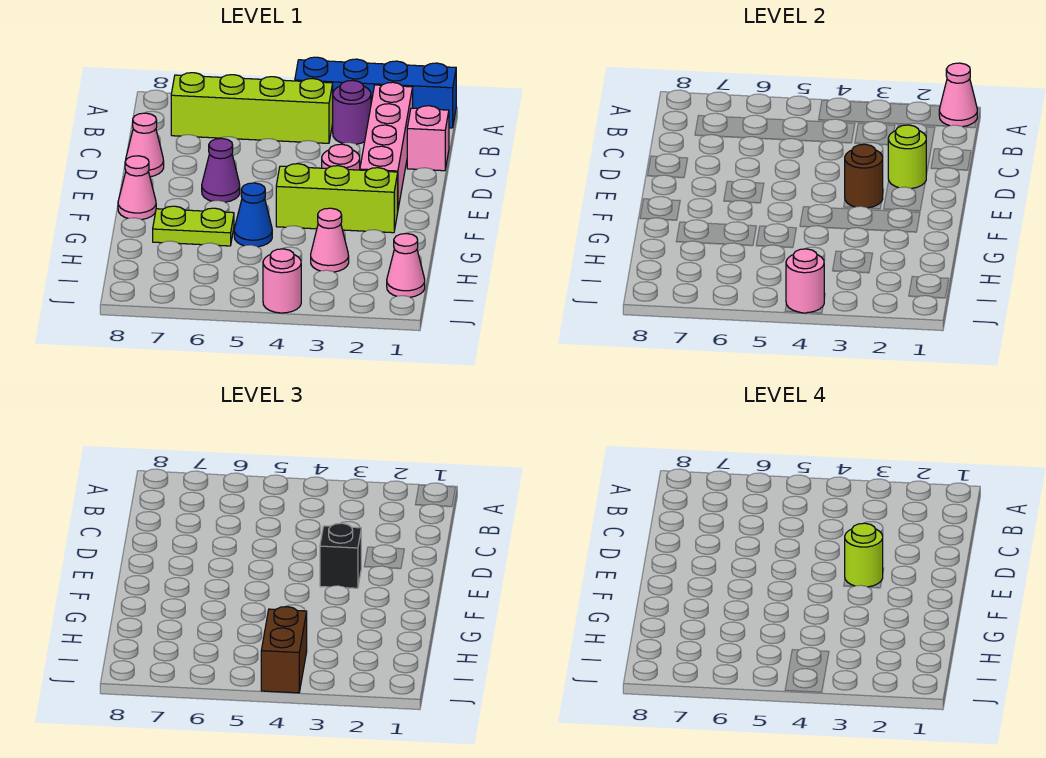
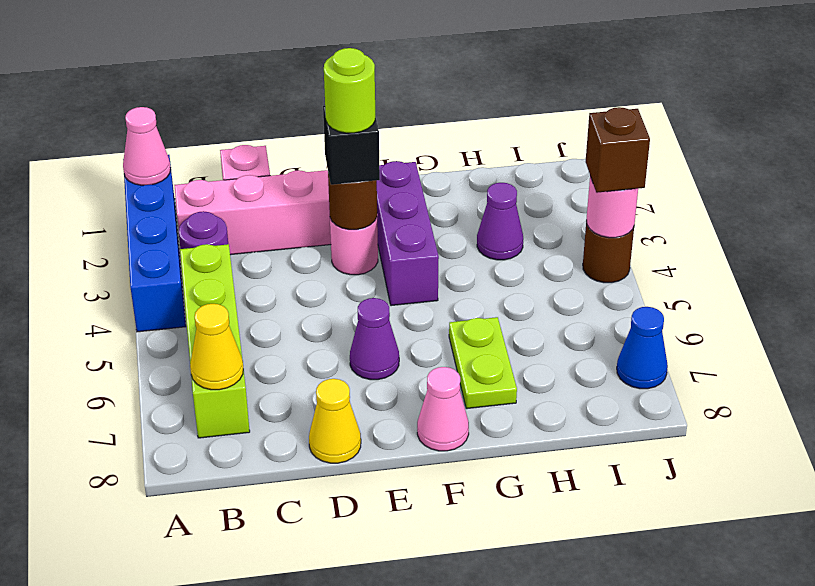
none -> yellow cone B7 level 2
lime round brick D2 level 2 -> none
pink cone D8 level 1 -> yellow cone D8 level 1
lime brick F2:F4 level 1 -> purple brick F2:F4 level 1
blue cone G5 level 1 -> blue cone J7 level 1
pink cone H3 level 1 -> purple cone H3 level 1
pink cone I1 level 1 -> none
brown brick I4:J4 level 3 -> brown brick J4 level 3
pink round brick J4 level 1 -> brown round brick J4 level 1

